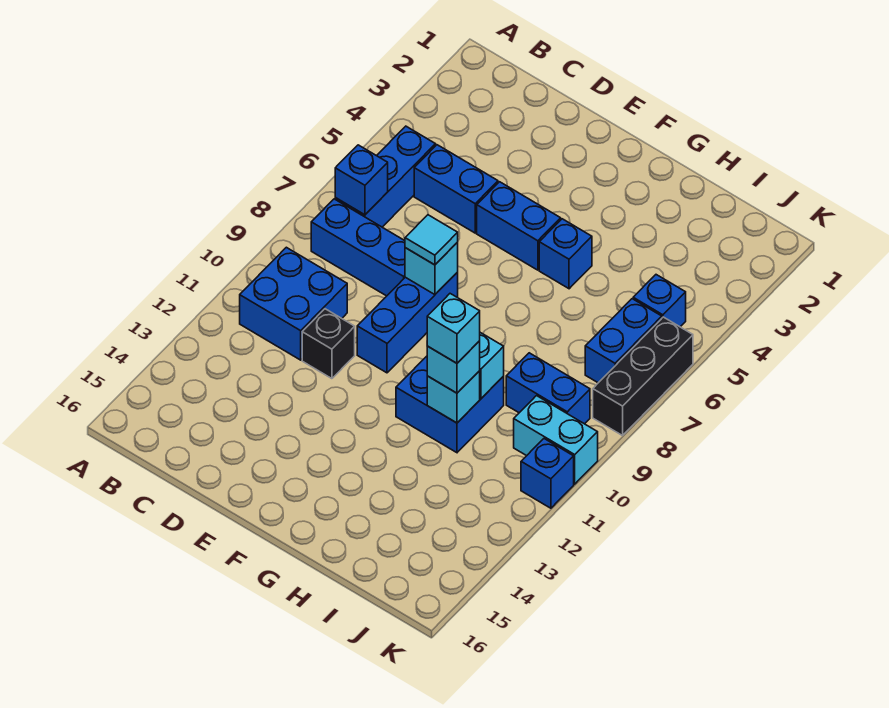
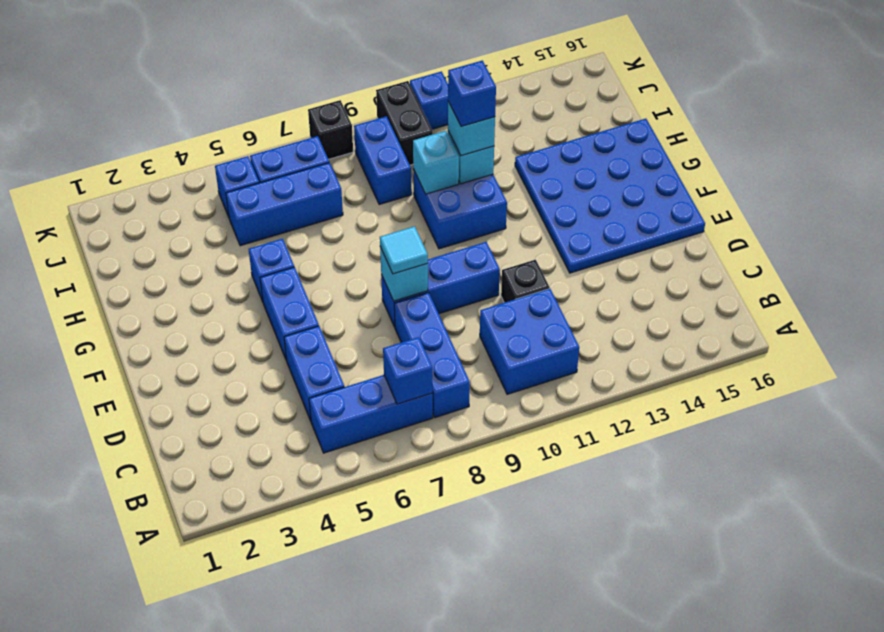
none -> blue plate E13:H16 level 1
cyan brick H11 level 4 -> blue brick H11 level 4
none -> blue brick I5:I7 level 1
cyan brick J10:K10 level 1 -> black brick J10:K10 level 1
black brick K6:K8 level 1 -> black brick K8 level 1

